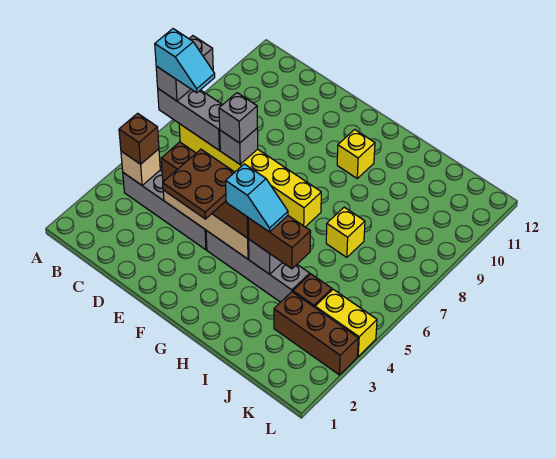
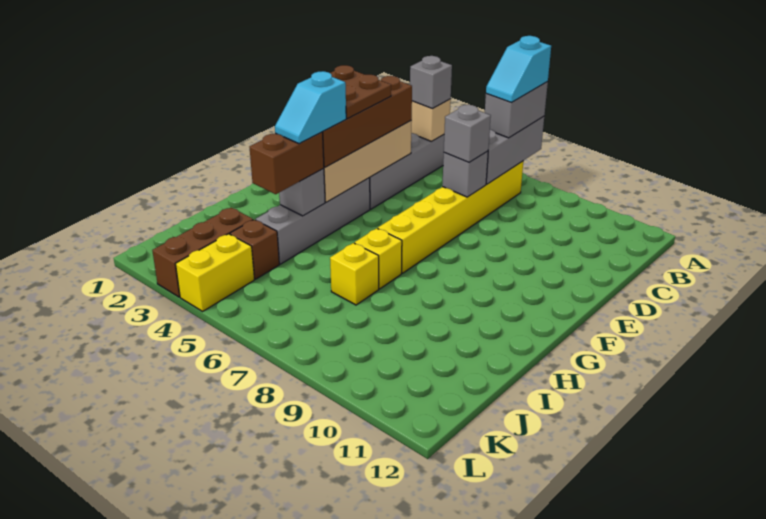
grey brick A7:A8 level 3 -> grey brick A7:B7 level 3
brown brick B4 level 3 -> grey brick B4 level 3
yellow brick G10 level 1 -> yellow brick H7 level 1

